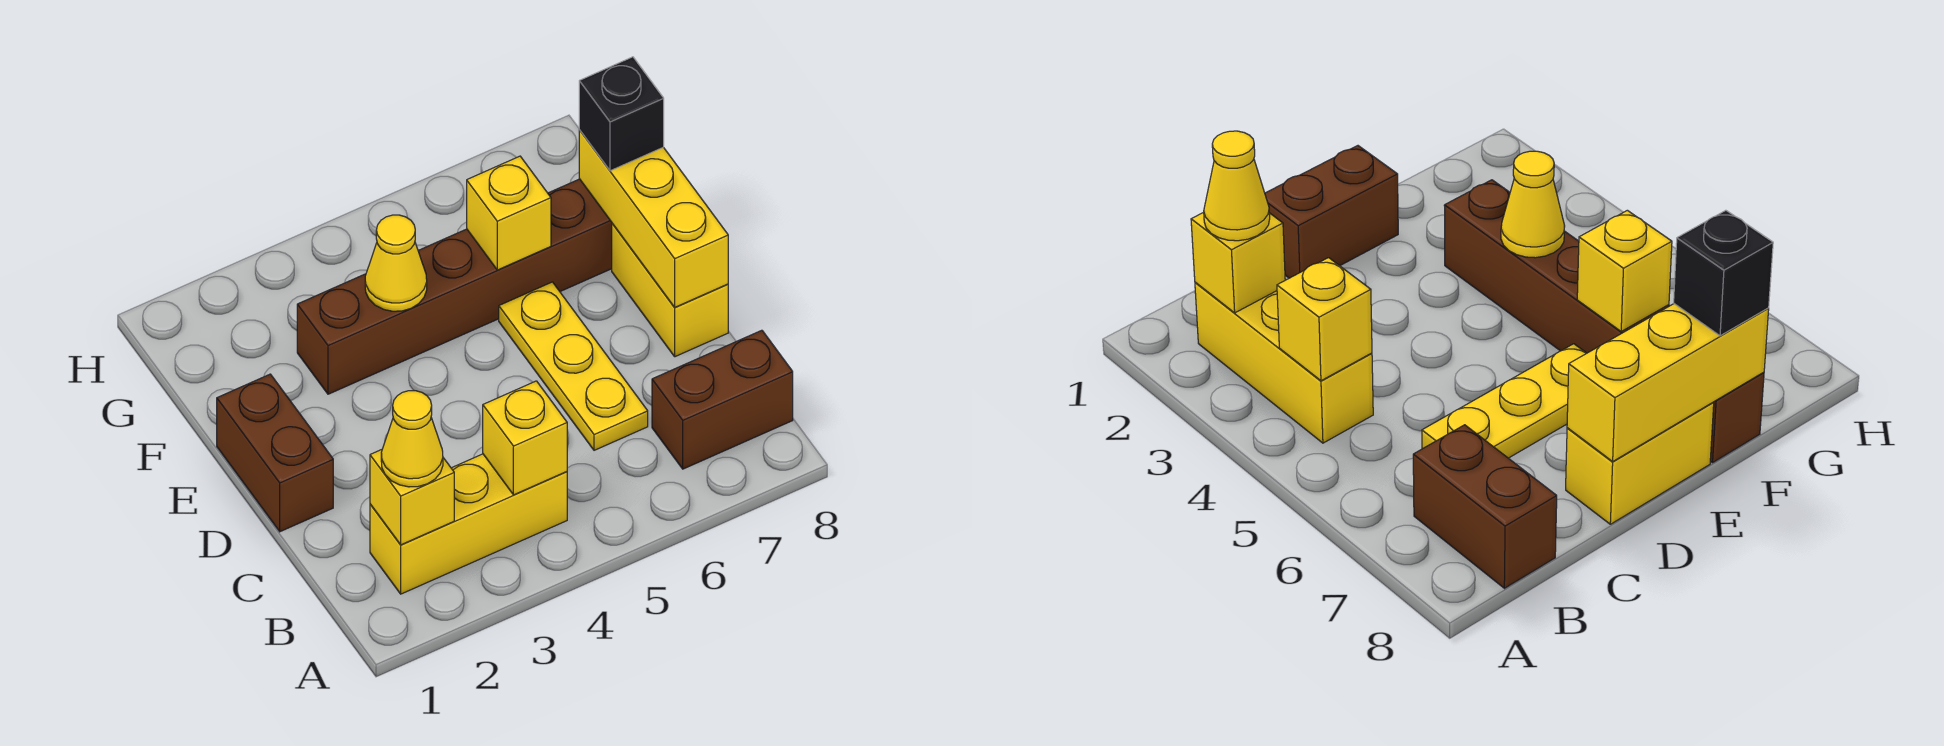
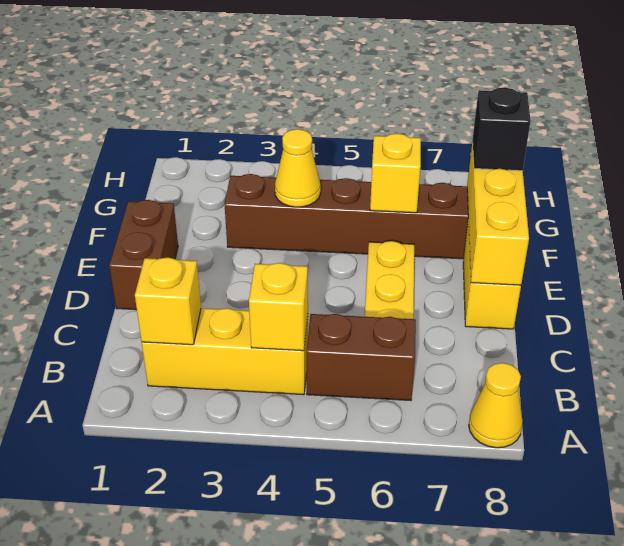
yellow cone B2 level 3 -> yellow cone A8 level 1
brown brick B7:B8 level 1 -> brown brick B5:B6 level 1

